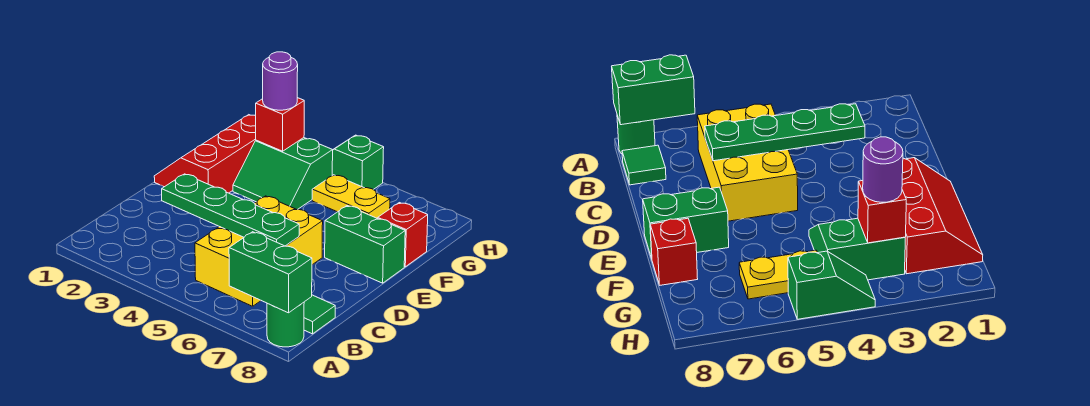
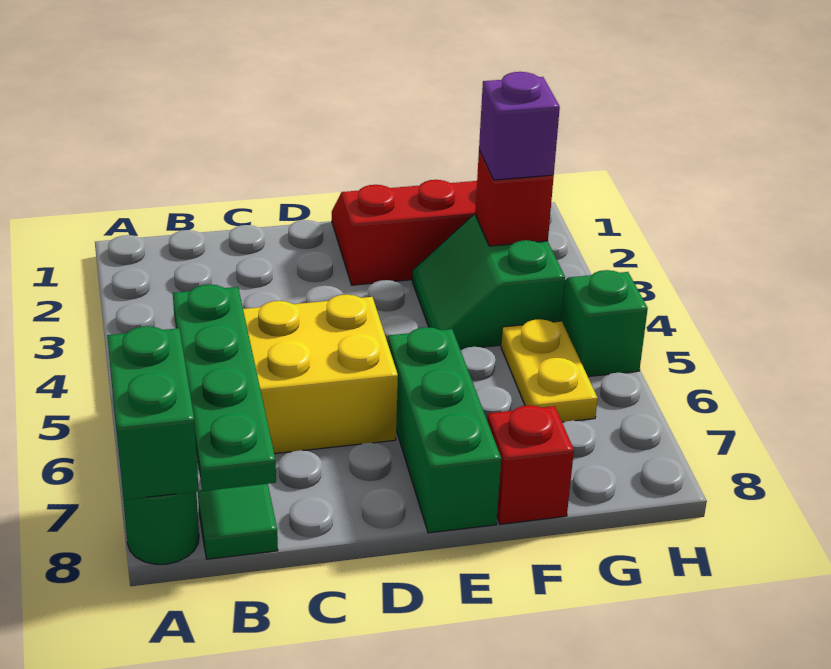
green plate C3:C6 level 2 -> green plate B5:B8 level 2
green brick E7:E8 level 1 -> green brick E6:E8 level 1
purple round brick G3 level 3 -> purple brick G3 level 3

